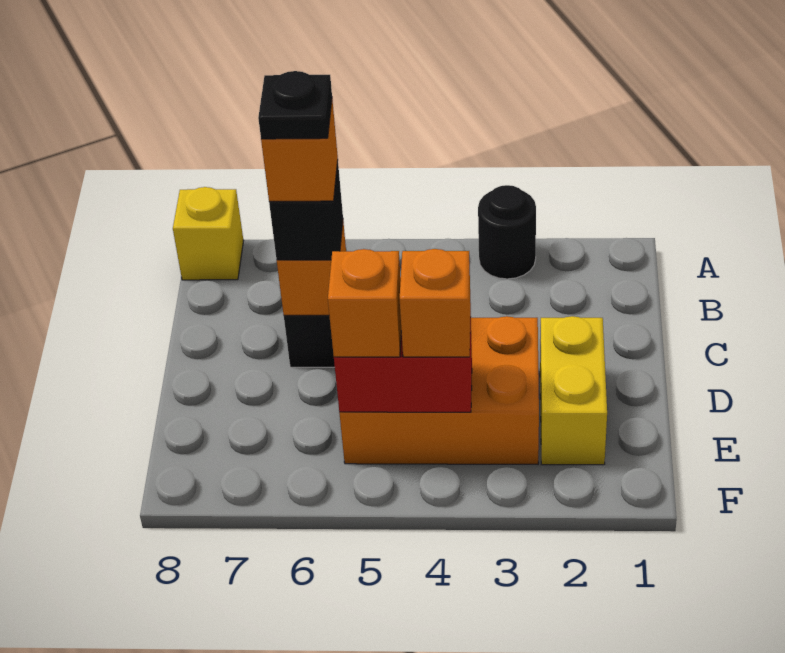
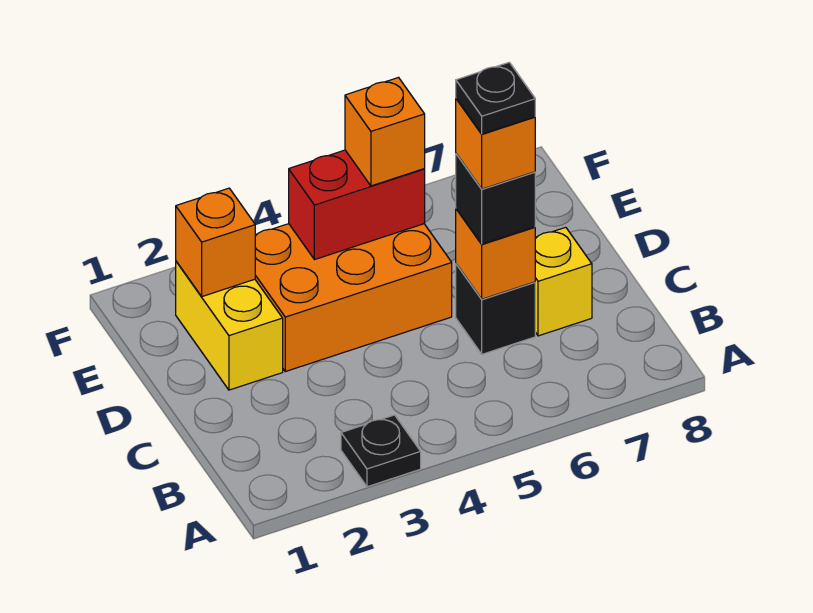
black round brick A3 level 1 -> black plate A3 level 1
yellow brick A8 level 1 -> yellow brick C7 level 1
orange brick E4 level 3 -> orange brick E2 level 2

